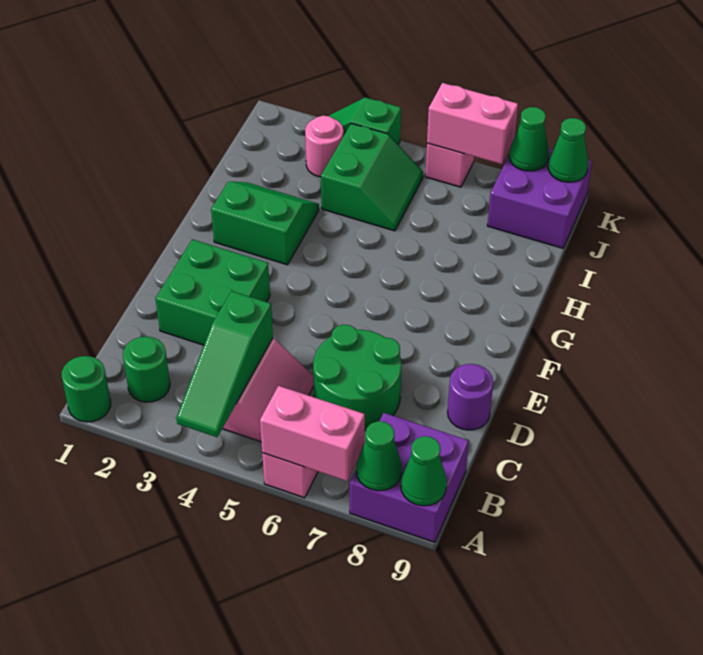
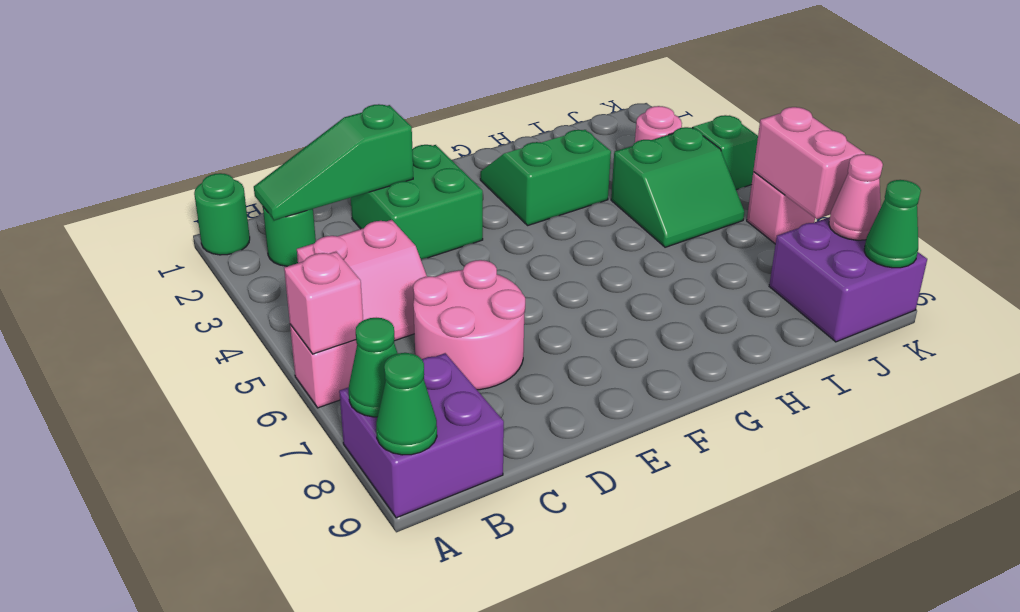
green slope A4:C4 level 2 top C -> green slope B2:D2 level 2 top D
pink brick A6:A7 level 2 -> pink brick A6 level 2
green round brick C6:D7 level 1 -> pink round brick C6:D7 level 1
purple round brick D9 level 1 -> none
green slope G2:H3 level 1 top G -> green slope G2:H3 level 1 top 3
green cone K8 level 2 -> pink cone K8 level 2

